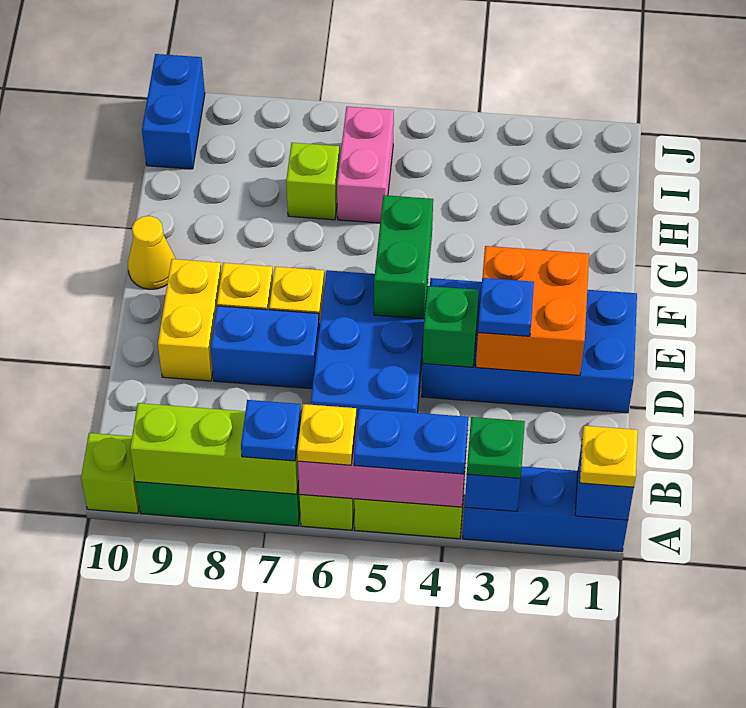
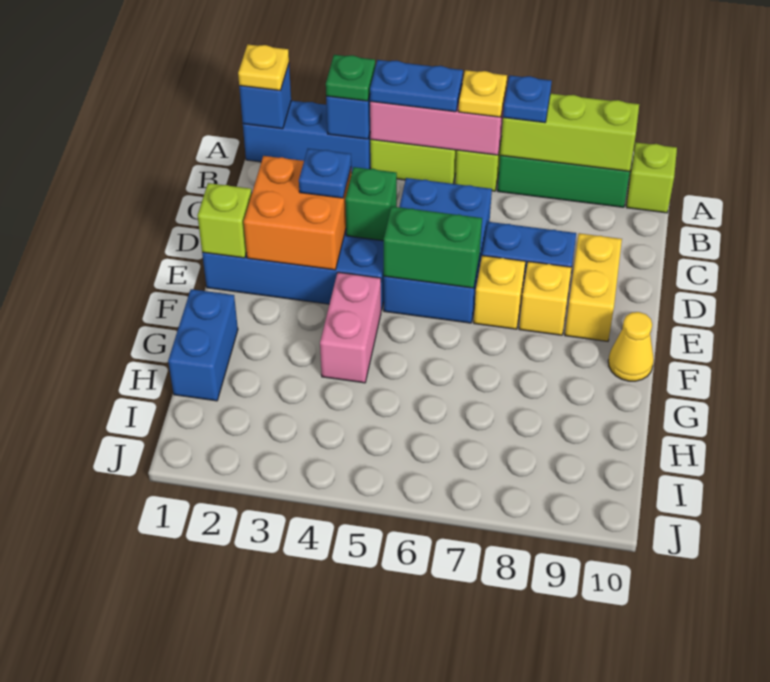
green brick E5:F5 level 2 -> green brick E5:E6 level 2
pink brick H6:I6 level 1 -> pink brick F4:G4 level 1
lime brick H7 level 1 -> lime brick E1 level 2
blue brick I10:J10 level 1 -> blue brick G1:H1 level 1

